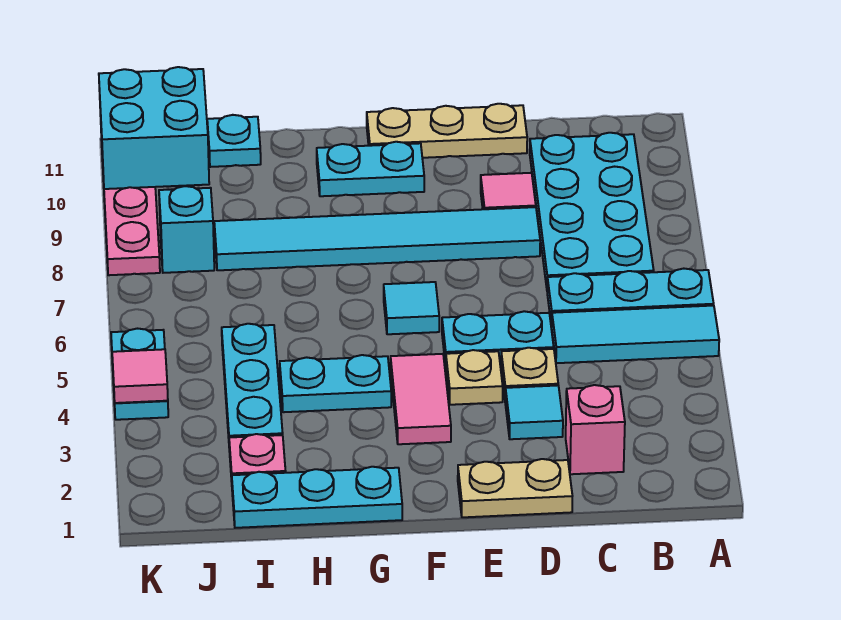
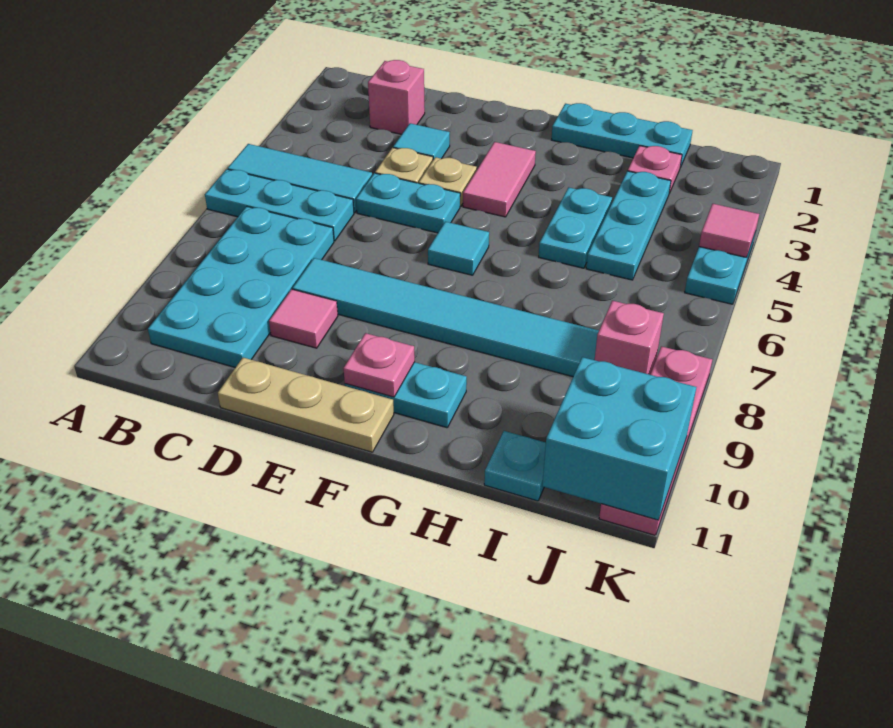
tan plate D1:E1 level 1 -> none
none -> pink plate F10 level 2
cyan plate G4:H4 level 1 -> cyan plate H4:H5 level 1
cyan brick J8 level 1 -> pink brick J8 level 1

